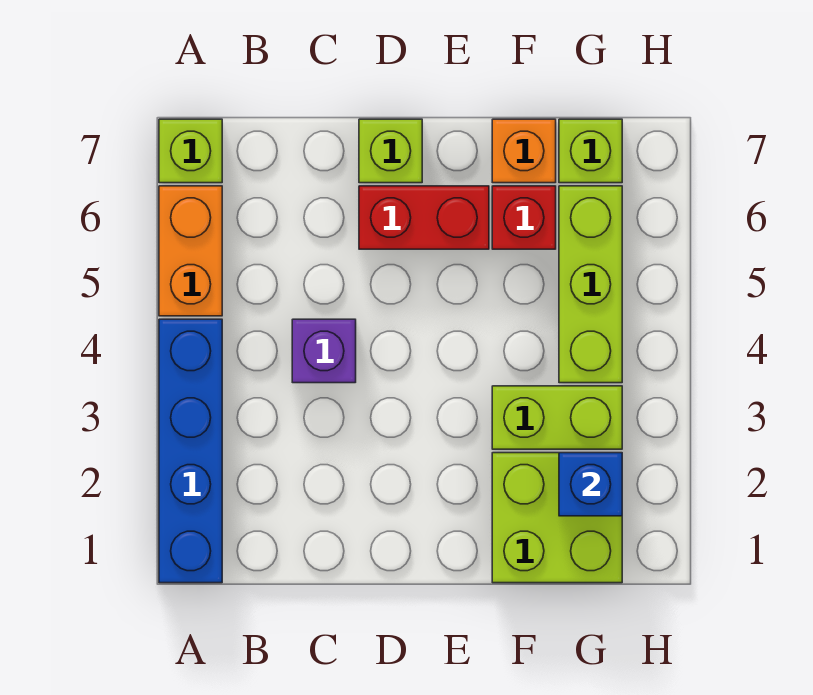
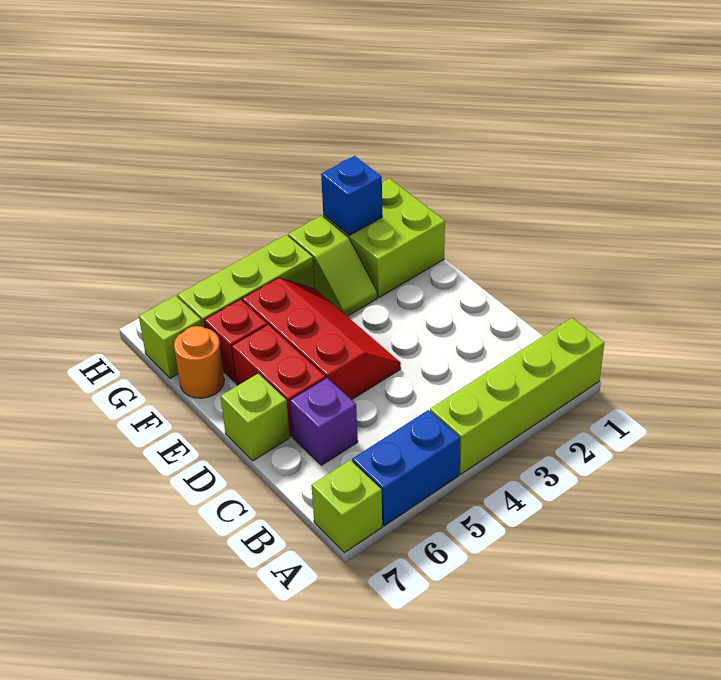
blue brick A1:A4 level 1 -> lime brick A1:A4 level 1
orange brick A5:A6 level 1 -> blue brick A5:A6 level 1
purple brick C4 level 1 -> purple brick C6 level 1
none -> red slope D4:F5 level 1 top 5
lime brick F3:G3 level 1 -> lime slope F3:G3 level 1 top G
orange brick F7 level 1 -> orange round brick F7 level 1

